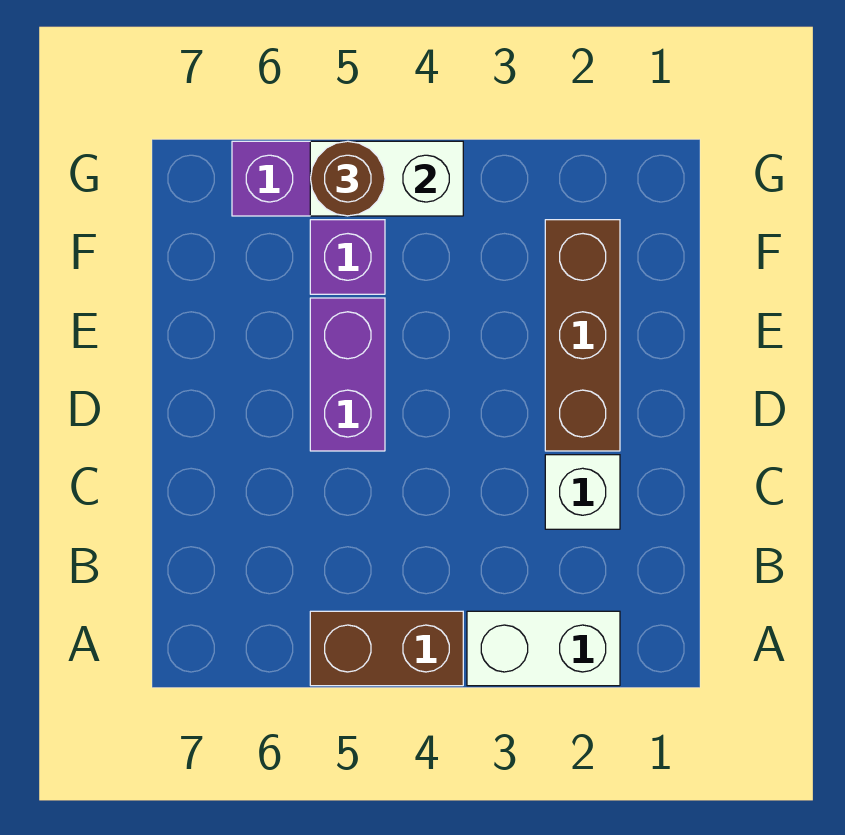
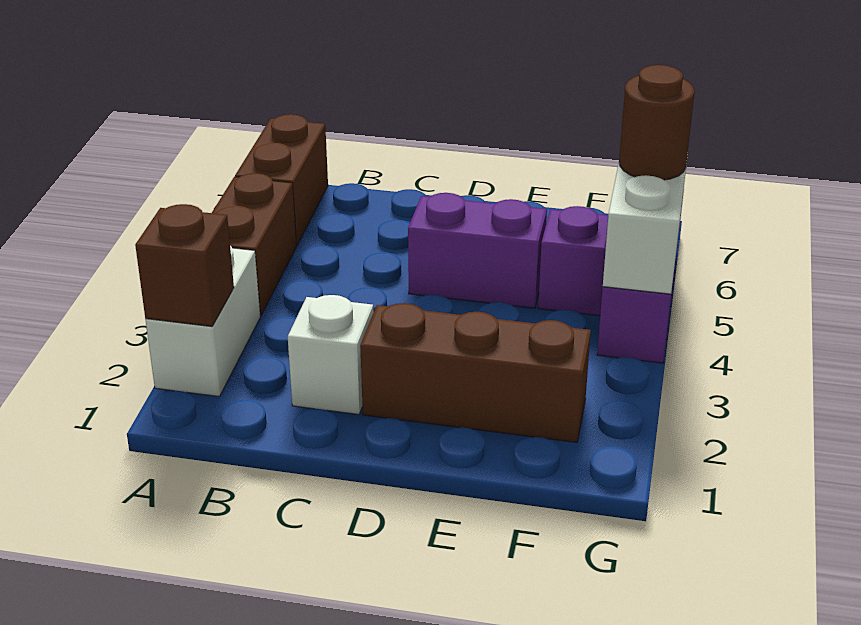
none -> brown brick A2 level 2
none -> brown brick A6:A7 level 1

